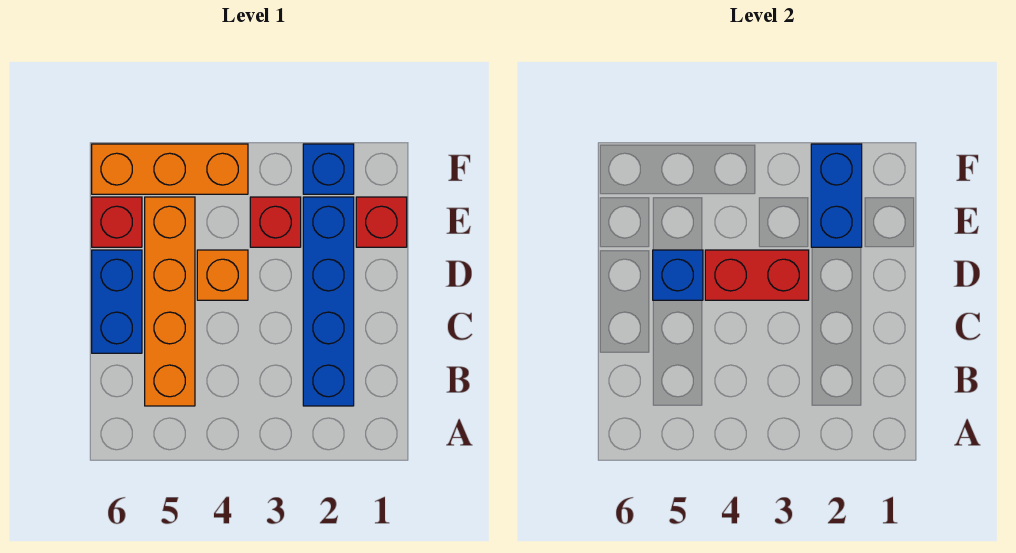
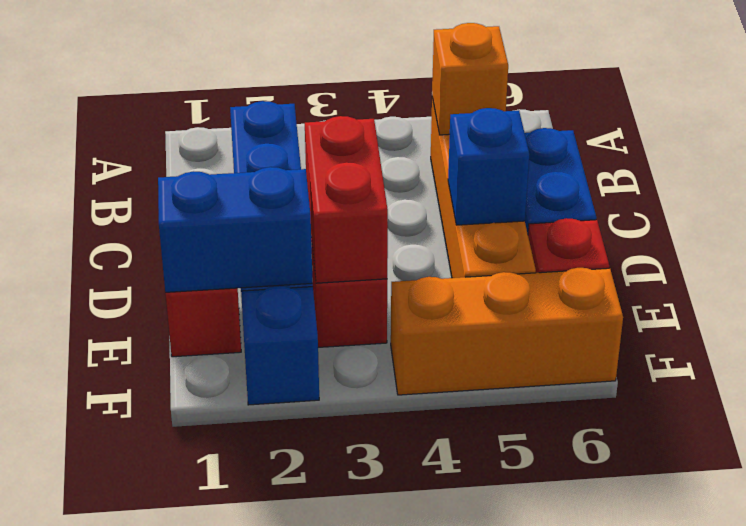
red brick D3:D4 level 2 -> red brick D3:E3 level 2
orange brick D4 level 1 -> orange brick B5 level 2
blue brick E2:F2 level 2 -> blue brick E1:E2 level 2

